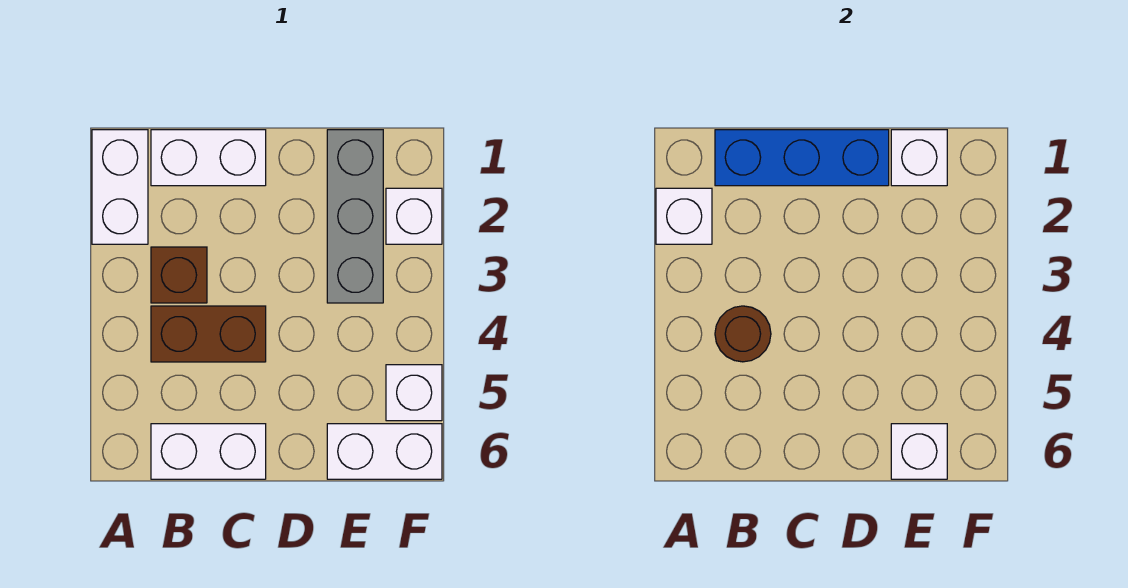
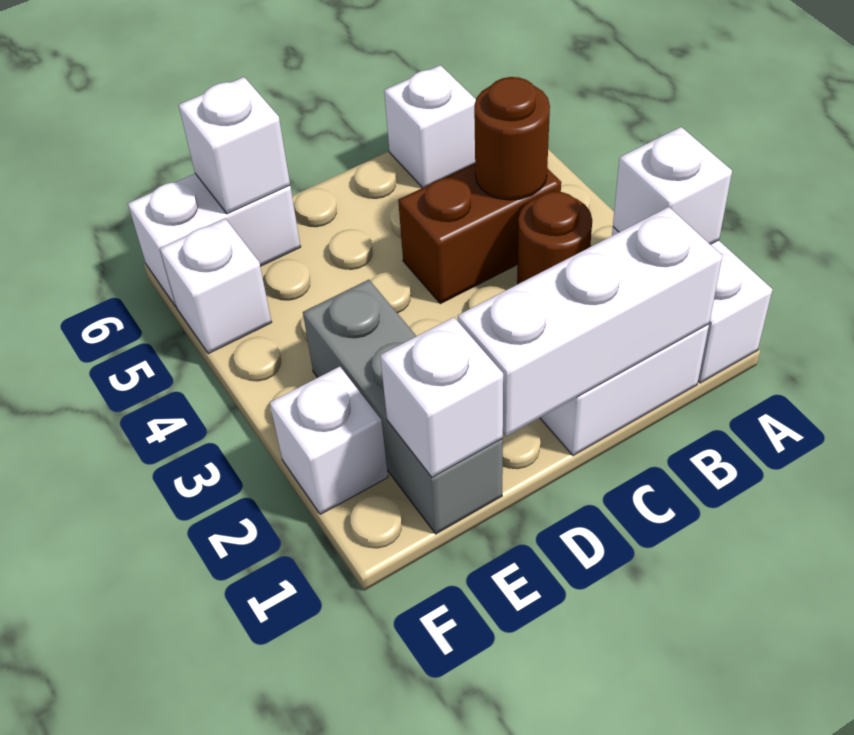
blue brick B1:D1 level 2 -> white brick B1:D1 level 2
brown brick B3 level 1 -> brown round brick B3 level 1
white brick B6:C6 level 1 -> white brick B6 level 1

